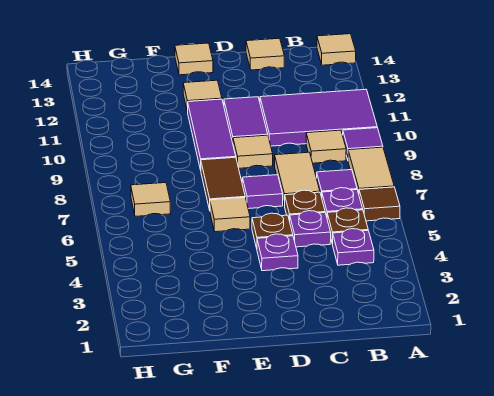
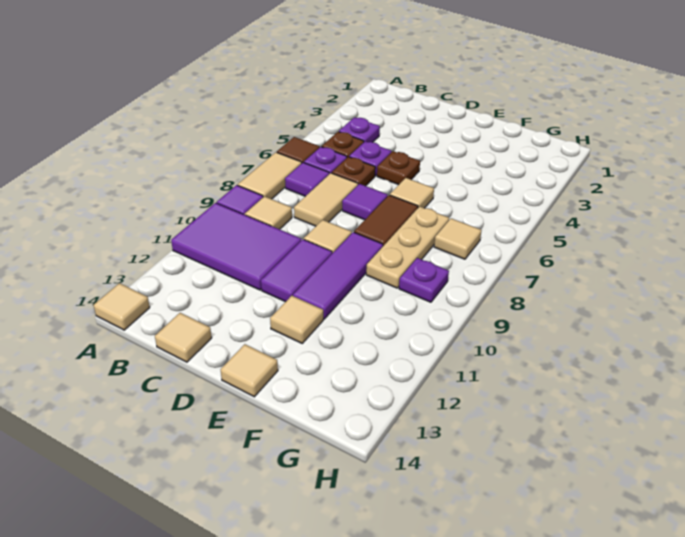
purple plate D4 level 1 -> purple plate G9 level 1
none -> tan plate F7:F9 level 1

